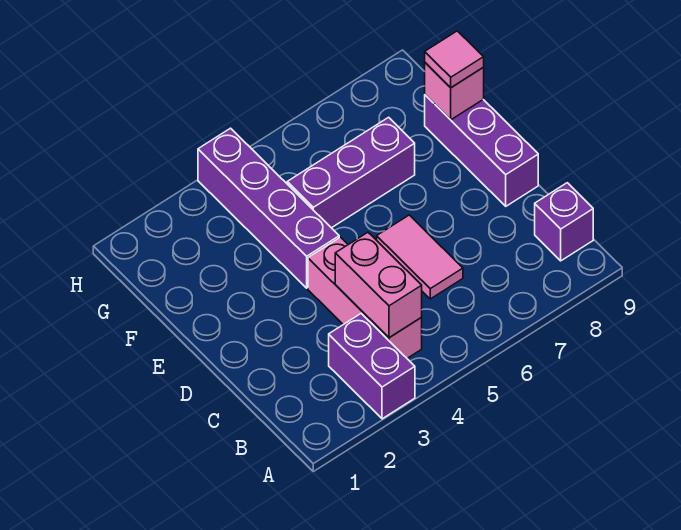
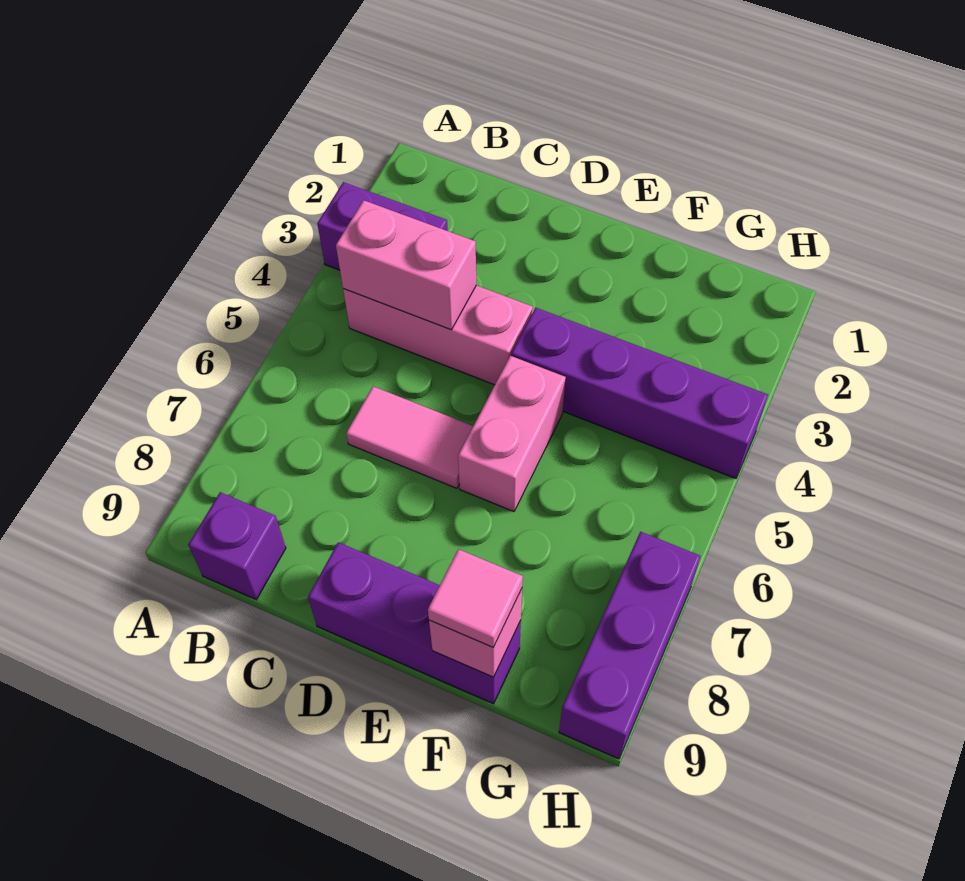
none -> pink brick E5:E6 level 1
purple brick F5:F7 level 1 -> purple brick H7:H9 level 1

